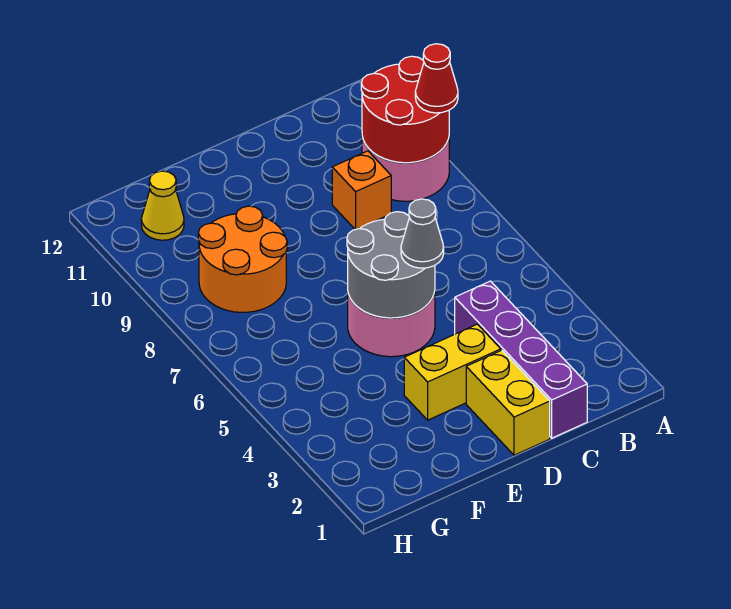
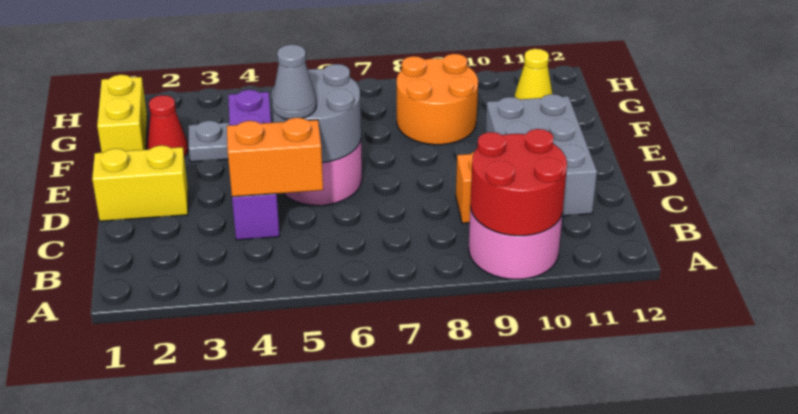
red cone A9 level 3 -> red cone F2 level 1
purple brick C1:C4 level 1 -> purple brick C4:F4 level 1
none -> orange brick C4:C5 level 2
none -> grey brick C10:E11 level 1
yellow brick D3:E3 level 1 -> yellow brick F1:G1 level 1
none -> grey plate F3 level 1

